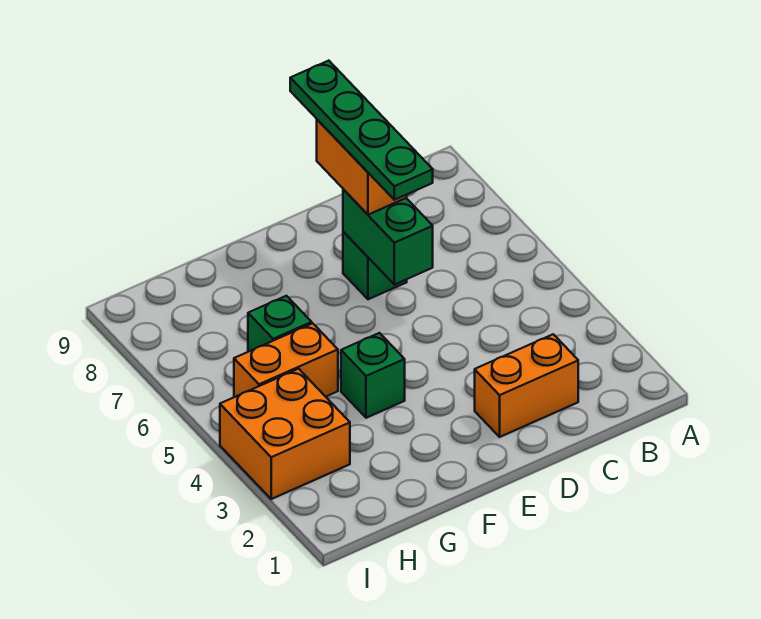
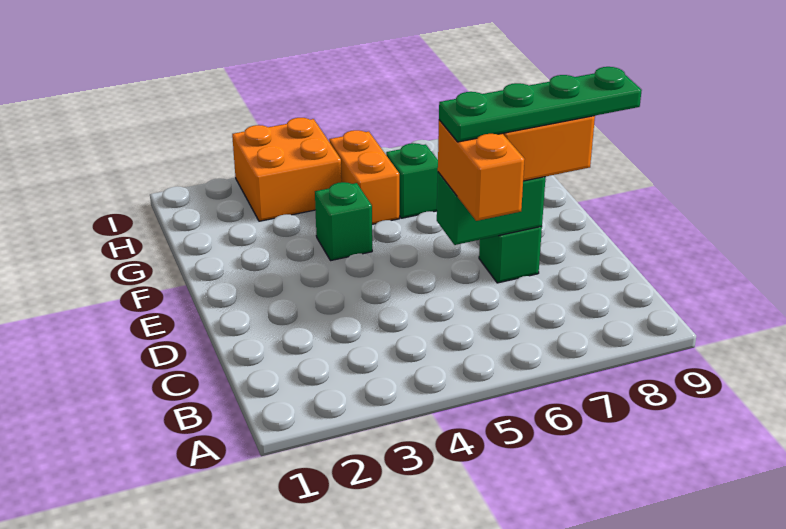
orange brick C2:D2 level 1 -> orange brick C6:D6 level 3

